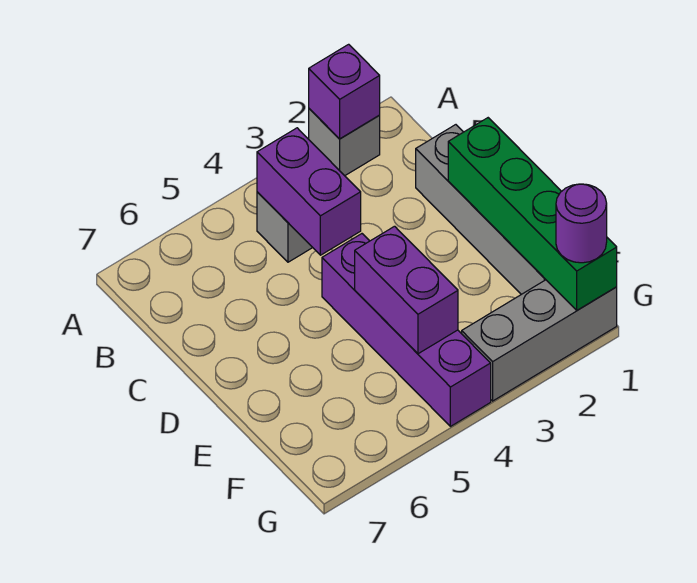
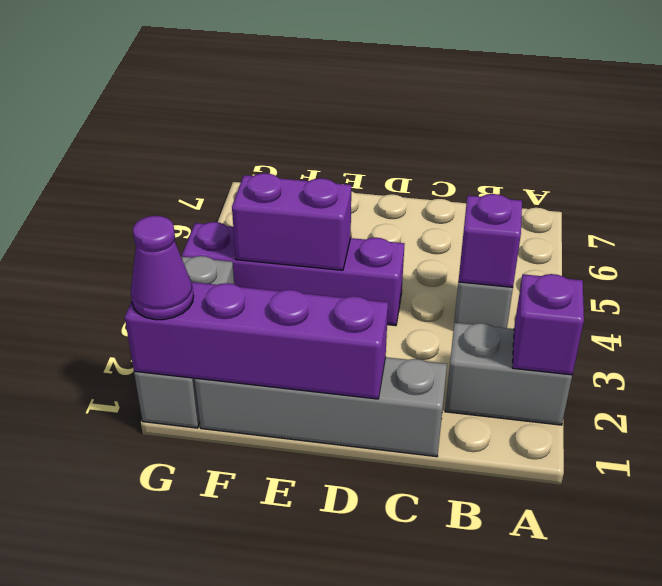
grey brick A2 level 1 -> grey brick A2:B2 level 1
purple brick B4:C4 level 2 -> purple brick B4 level 2
green brick D1:G1 level 2 -> purple brick D1:G1 level 2
purple round brick G1 level 3 -> purple cone G1 level 3

